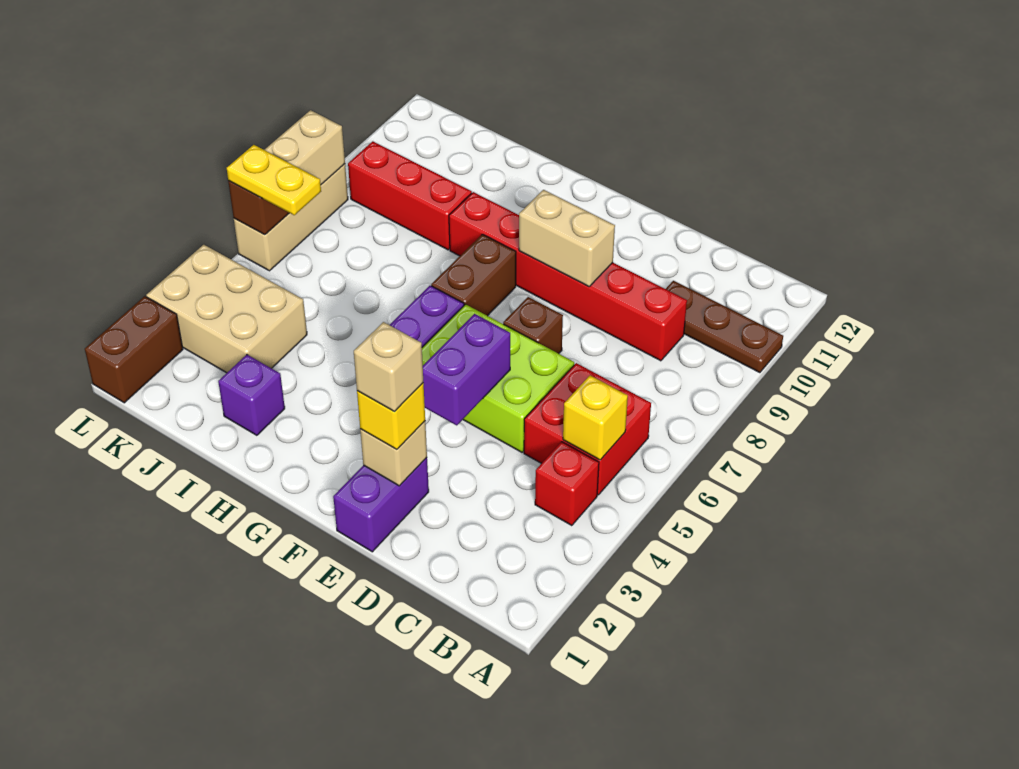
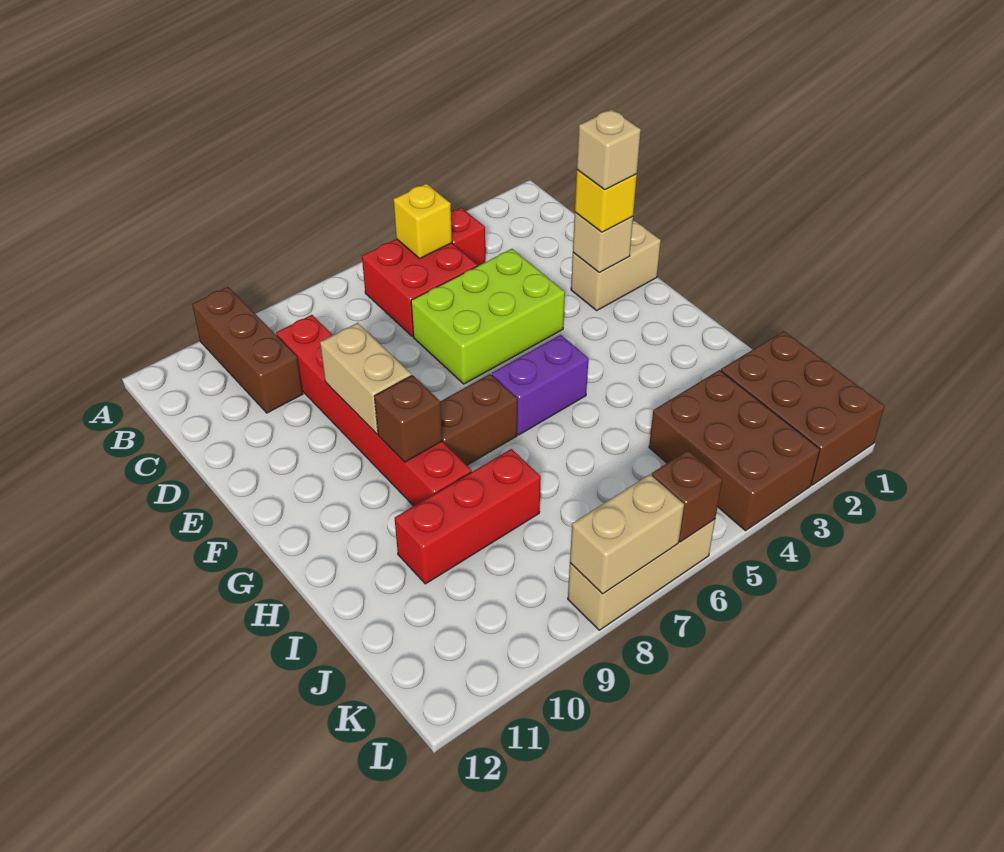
brown plate A10:C10 level 1 -> brown brick A10:C10 level 1
lime brick D5:F6 level 1 -> lime brick D4:E6 level 1
purple brick E1:E2 level 1 -> tan brick E1:E2 level 1
purple brick E4:E5 level 2 -> none
brown brick E7 level 1 -> brown brick G9 level 2
purple brick I2 level 1 -> none
red brick I9:K9 level 1 -> red brick I8:I10 level 1
tan brick J3:L4 level 1 -> brown brick J3:L4 level 1
yellow plate K6:L6 level 3 -> none
brown brick L1:L2 level 1 -> brown brick J1:L2 level 1

